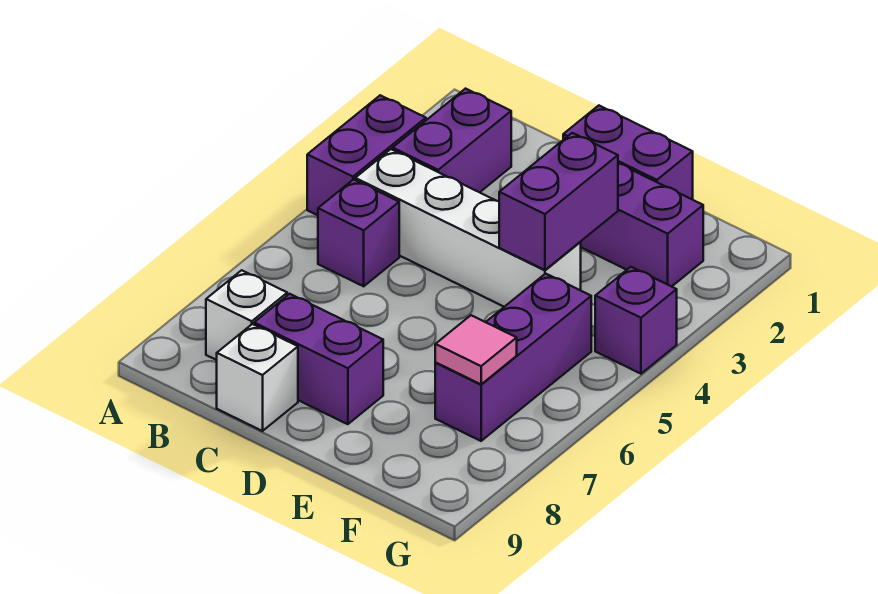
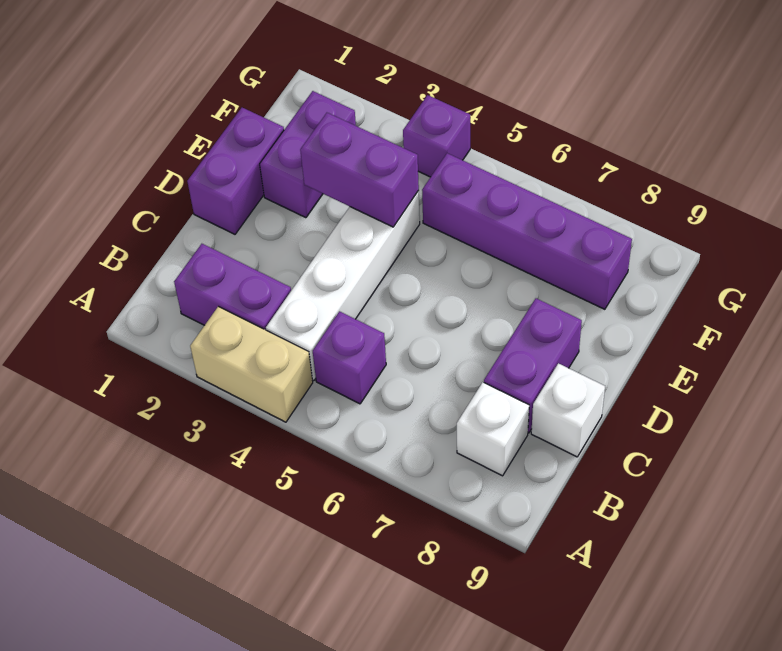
purple brick A3:A4 level 1 -> tan brick A3:A4 level 1
purple brick F5:F7 level 1 -> purple brick F5:F8 level 1
pink tile F7 level 2 -> none

